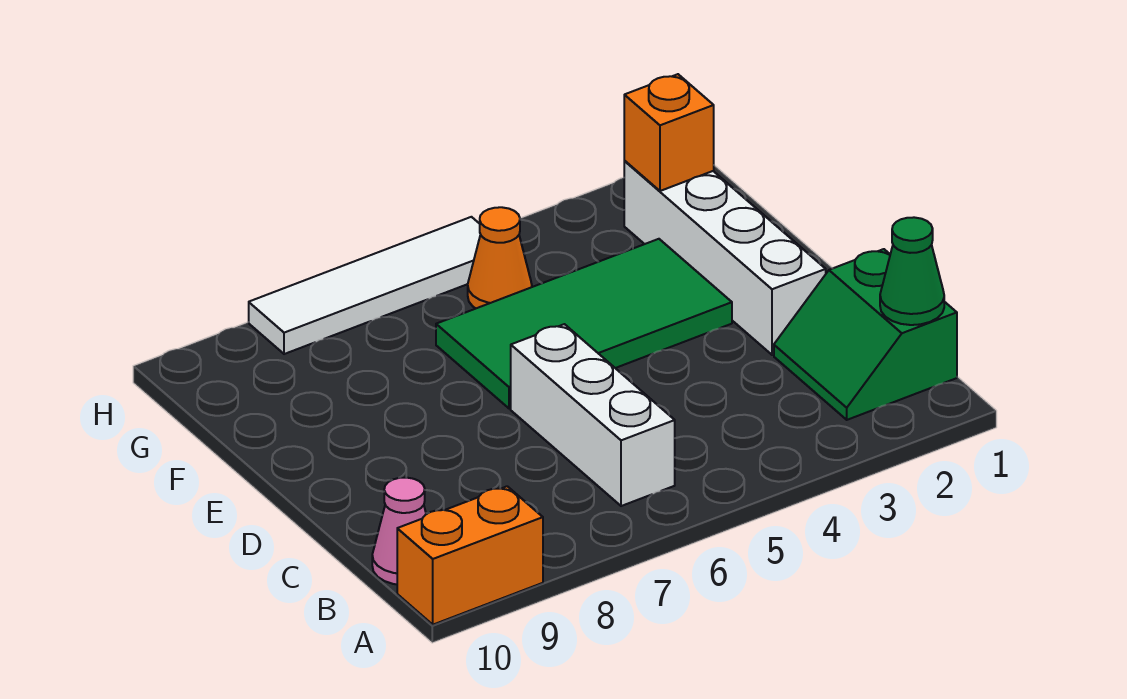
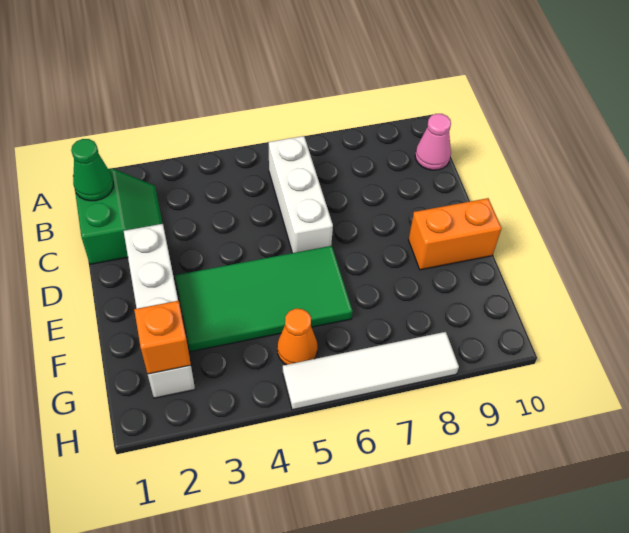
orange brick A9:A10 level 1 -> orange brick E9:E10 level 1

